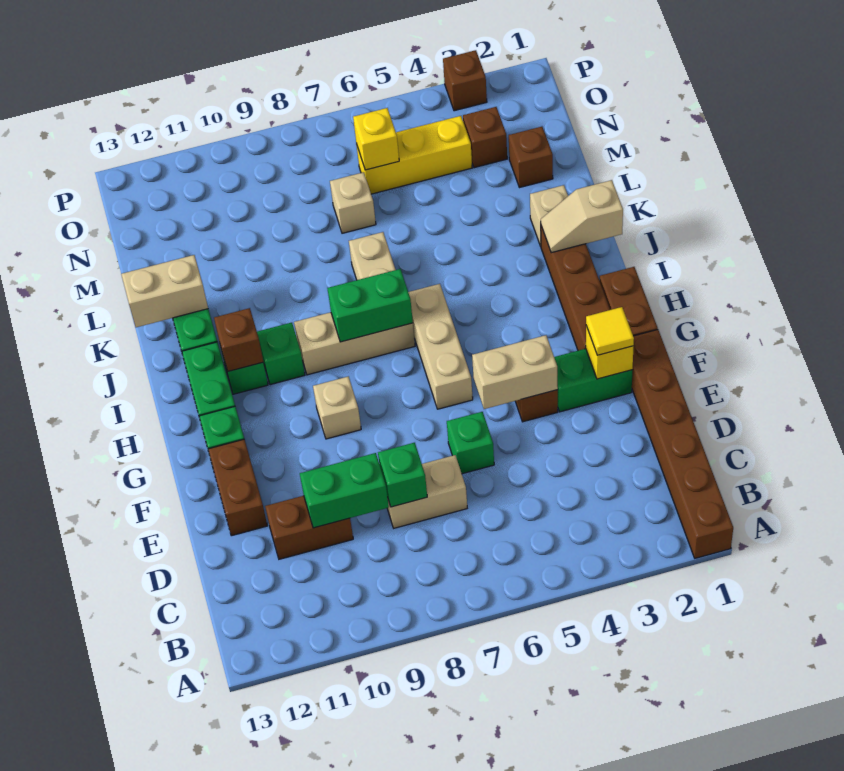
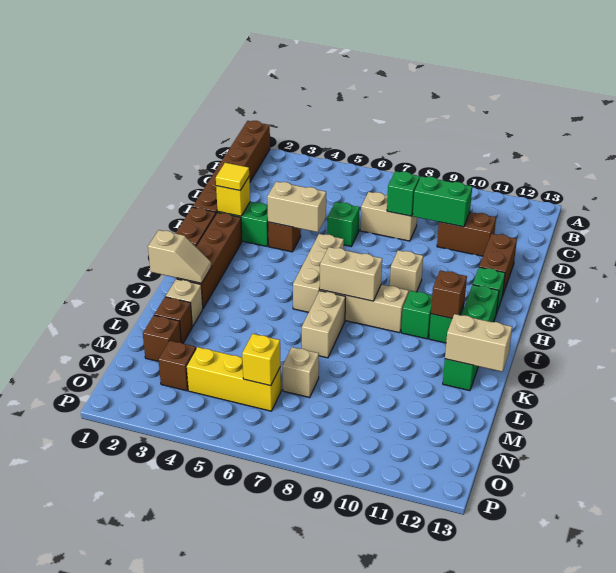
green brick I7:I8 level 2 -> tan brick I7:I8 level 2
brown brick P3 level 1 -> brown brick L2 level 1

